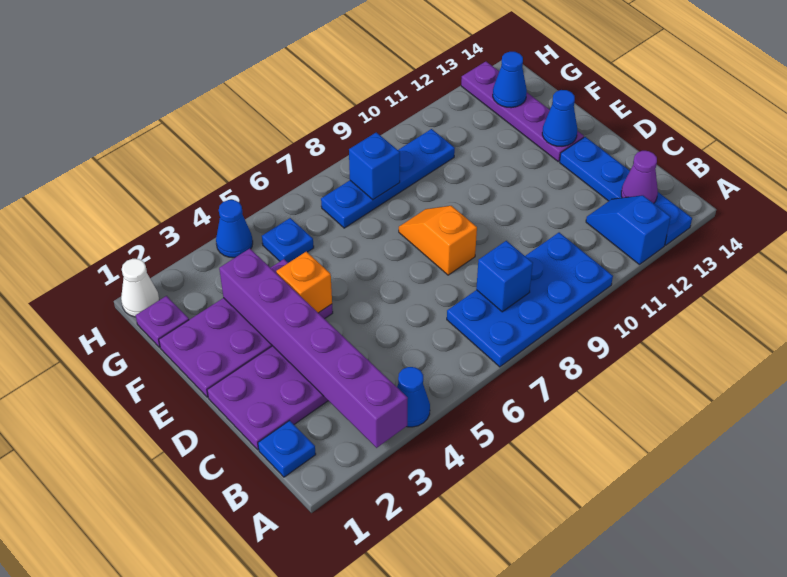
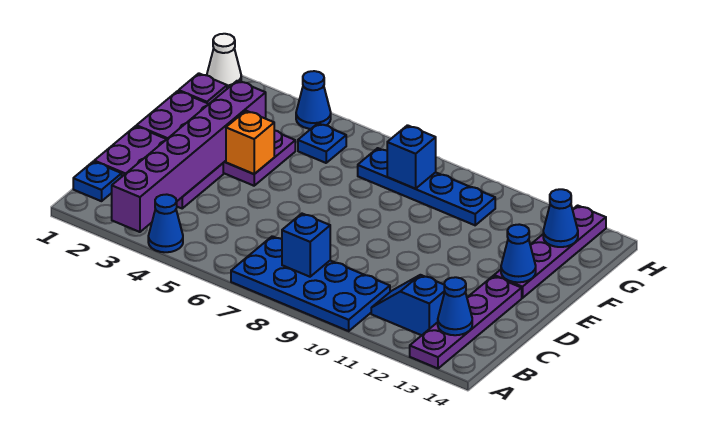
blue slope A12:B12 level 1 top A -> blue slope B11:B12 level 1 top 12
blue plate A13:D13 level 1 -> purple plate A13:D13 level 1
purple cone B13 level 2 -> blue cone B13 level 2
orange slope D8:E8 level 1 top D -> none

